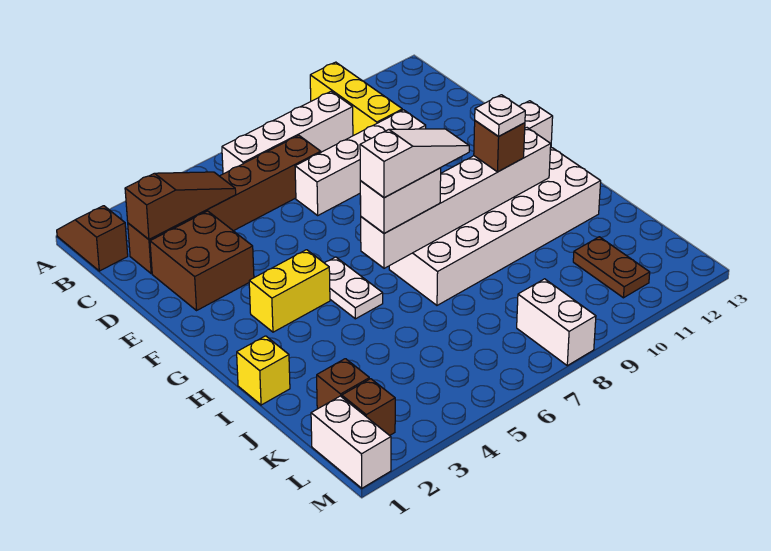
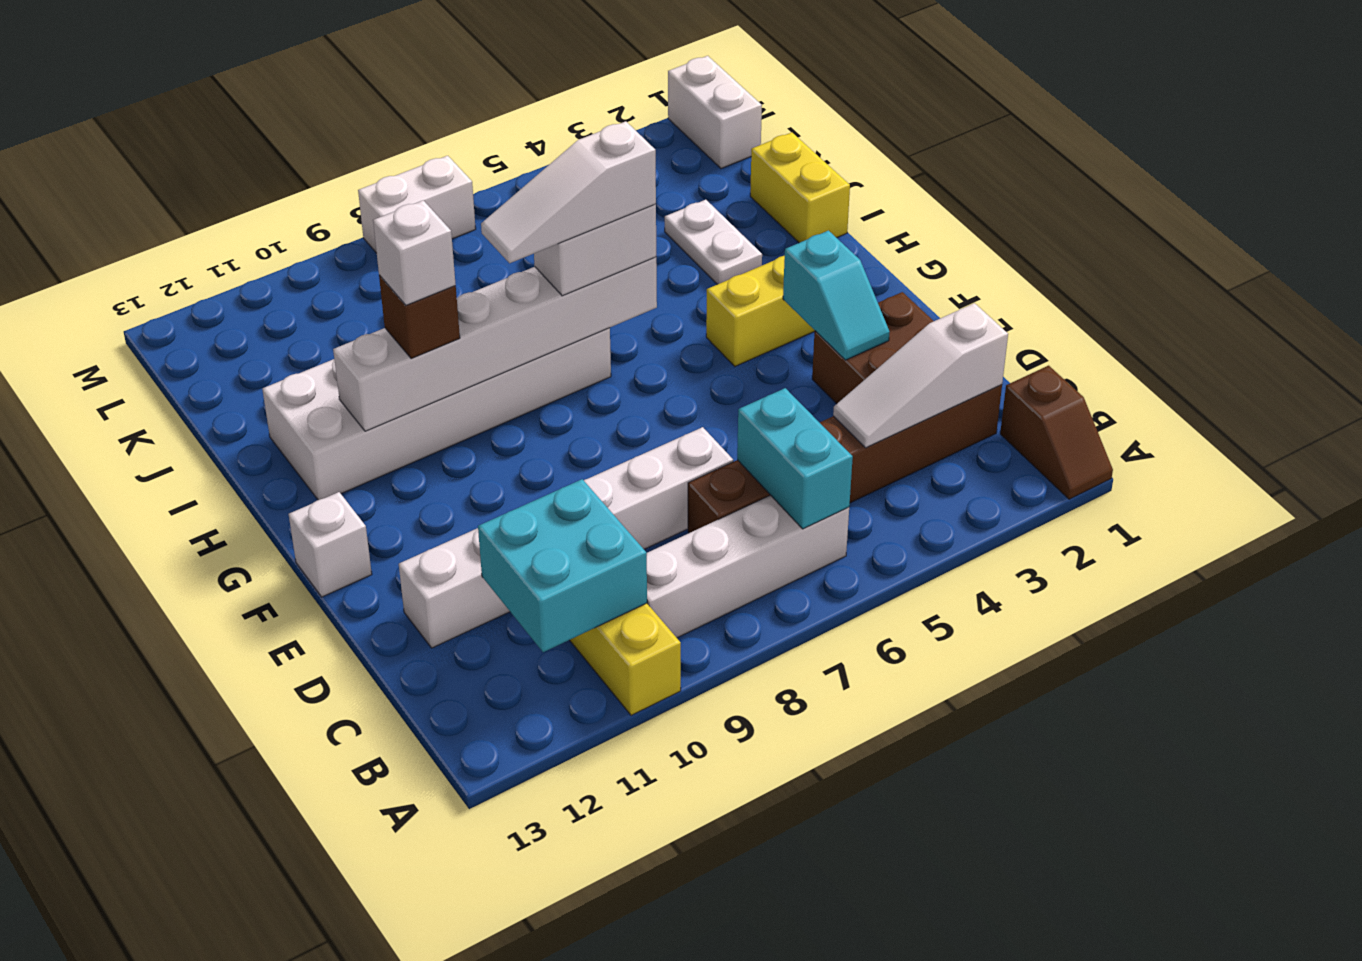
none -> cyan brick B6:C6 level 2
none -> cyan brick B10:C11 level 2
brown slope C2:C4 level 2 top 2 -> white slope C2:C4 level 2 top 2
white brick D7:D10 level 1 -> white brick D7:D12 level 1
none -> cyan slope E3:F3 level 2 top F
white plate G5:H5 level 1 -> white plate I3:J3 level 1
white plate H10 level 4 -> white brick H10 level 4
yellow brick I1 level 1 -> yellow brick I1:J1 level 1
brown brick K2 level 1 -> none
brown plate K11:L11 level 1 -> none
brown brick L2 level 1 -> none
white brick L8:M8 level 1 -> white brick M7:M8 level 1

